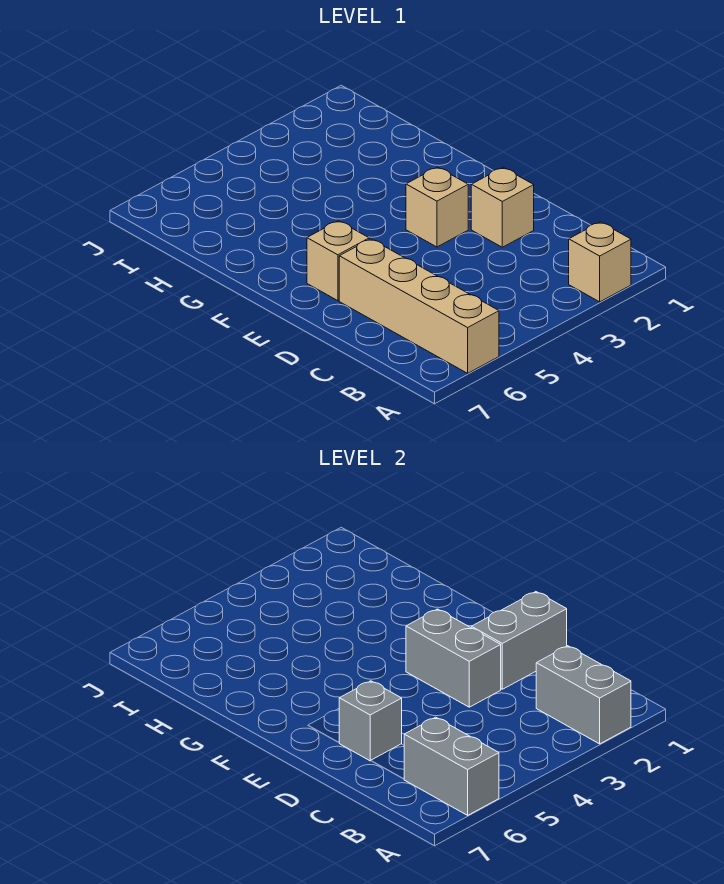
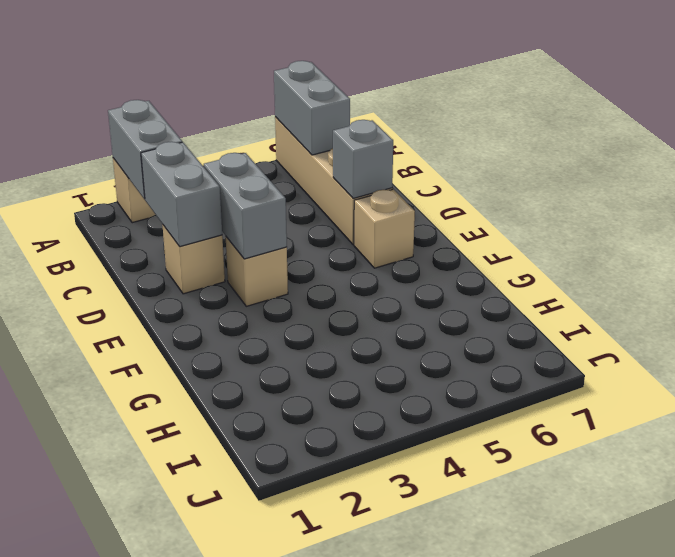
grey brick D1:D2 level 2 -> grey brick C2:D2 level 2

